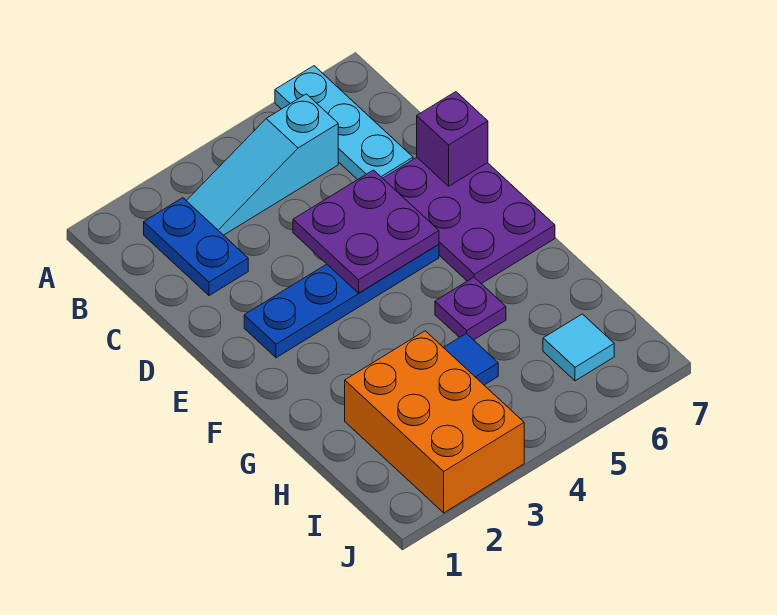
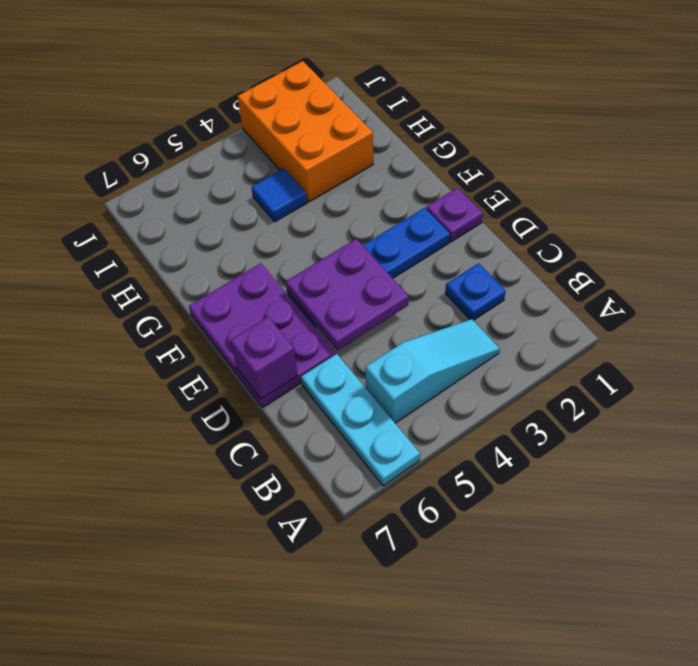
blue plate B2:C2 level 1 -> blue plate C2 level 1
purple plate G5 level 1 -> purple plate E1 level 1
cyan tile I6 level 1 -> none

